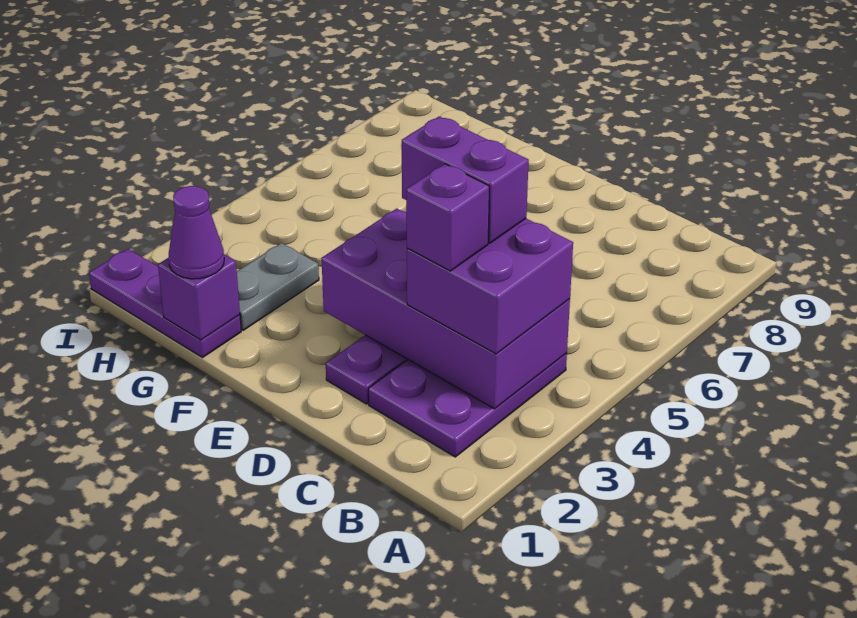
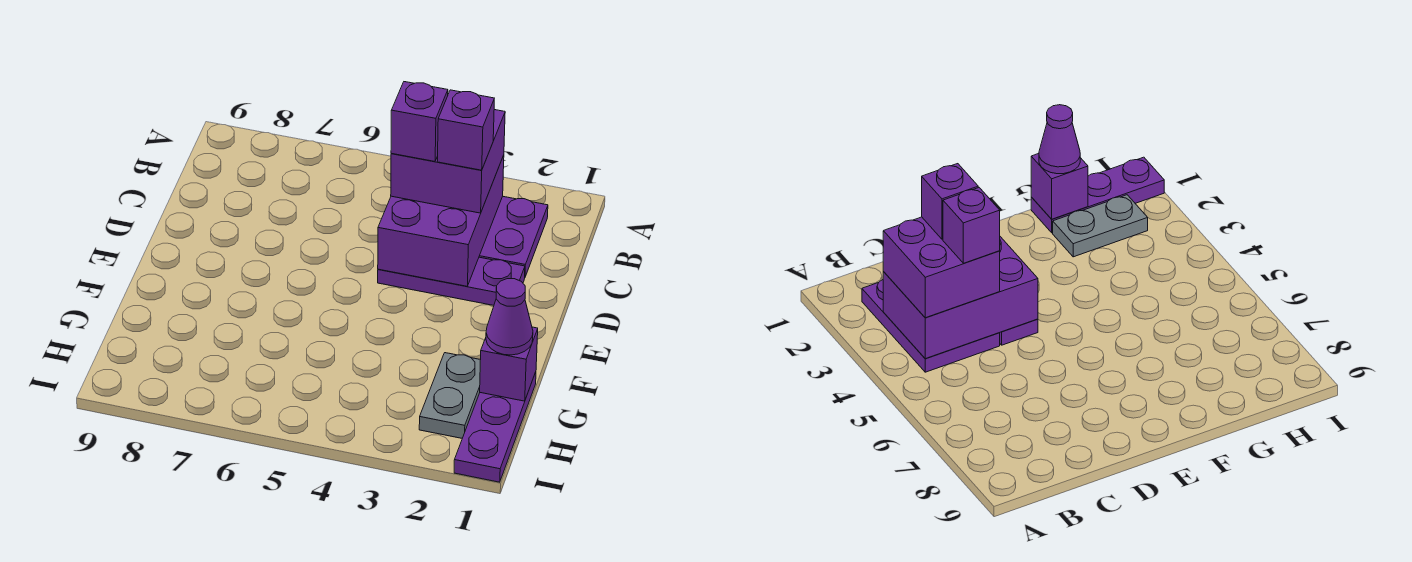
purple brick B3:E4 level 2 -> purple brick B3:D4 level 2
purple brick C4:D4 level 4 -> purple brick C4 level 4
grey plate G2:G3 level 1 -> grey plate G2:H2 level 1

